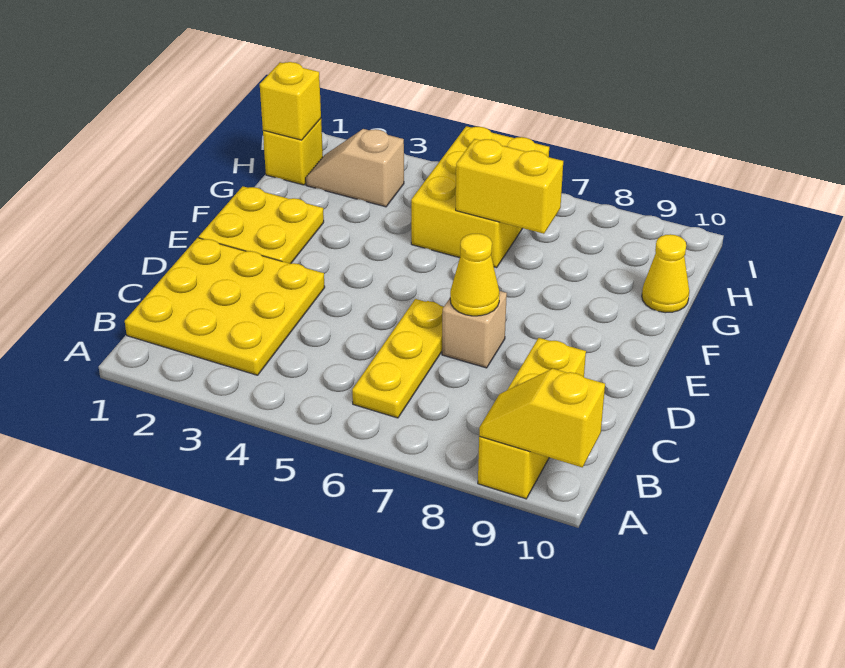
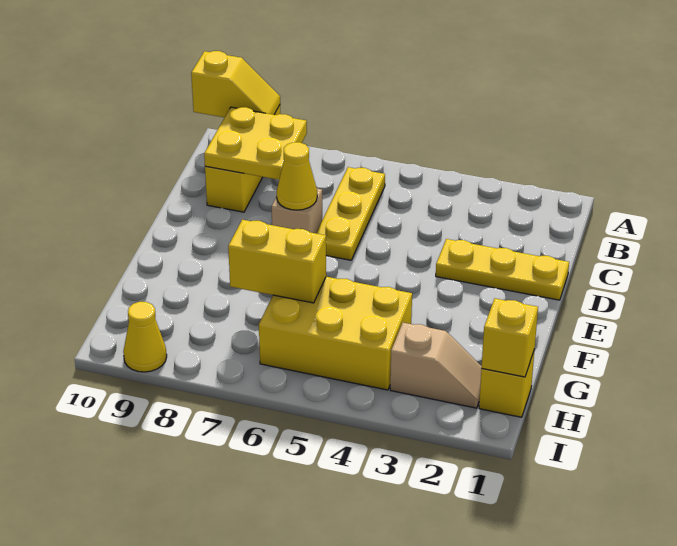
yellow plate B1:D3 level 1 -> yellow plate D1:D3 level 1
yellow plate E1:F2 level 1 -> yellow plate B8:C9 level 2
yellow brick G5:I6 level 1 -> yellow brick G4:H6 level 1
yellow cone G10 level 1 -> yellow cone I9 level 1

